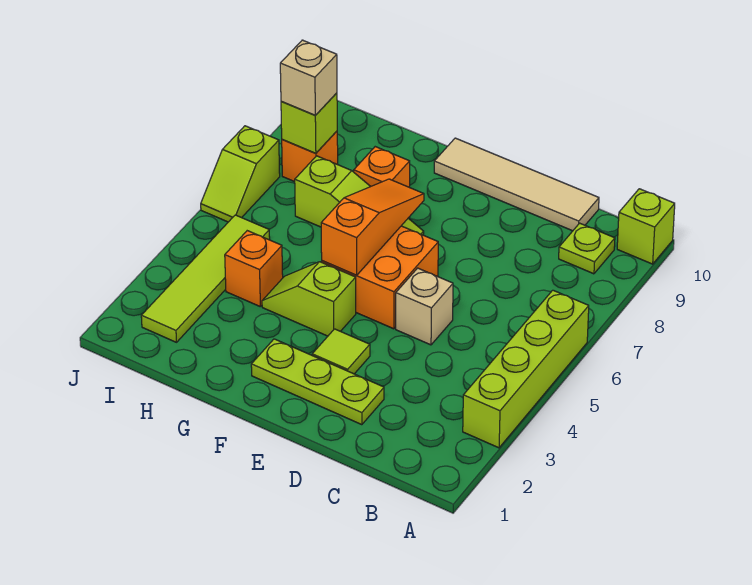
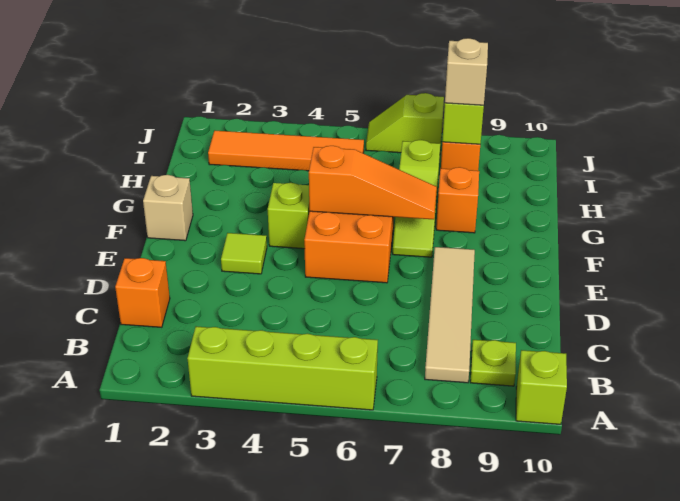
tan tile C10:F10 level 1 -> tan tile B8:E8 level 1
lime plate D2:F2 level 1 -> none
tan brick D5 level 1 -> tan brick F1 level 1
orange brick H4 level 1 -> orange brick C1 level 1
lime tile I2:I5 level 1 -> orange tile I2:I5 level 1

